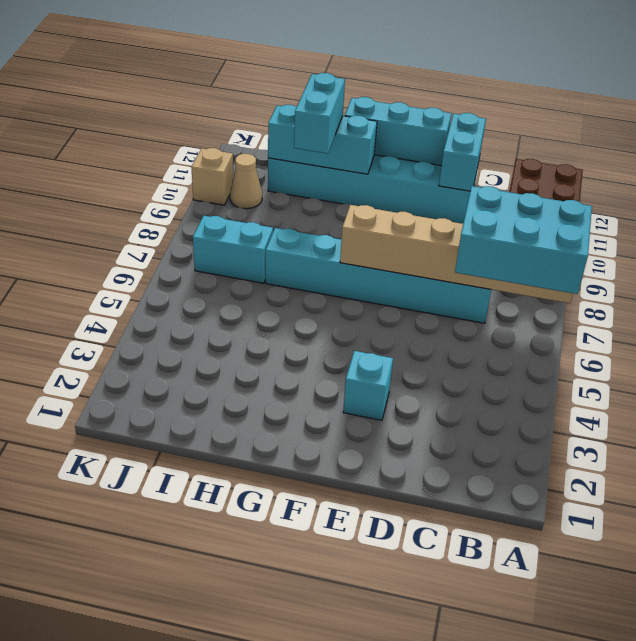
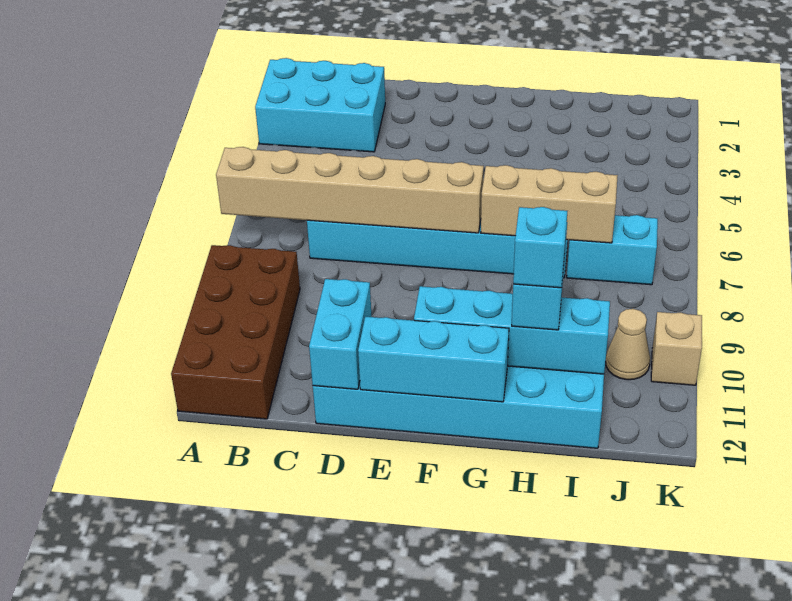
cyan brick A6:C7 level 3 -> cyan brick A2:C3 level 1
cyan brick E3 level 1 -> cyan brick H11 level 4
none -> tan brick G7:I7 level 2
cyan brick G11:I11 level 2 -> cyan brick F11:I11 level 2

